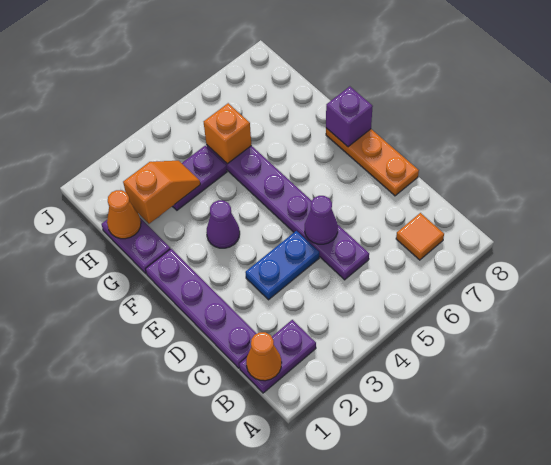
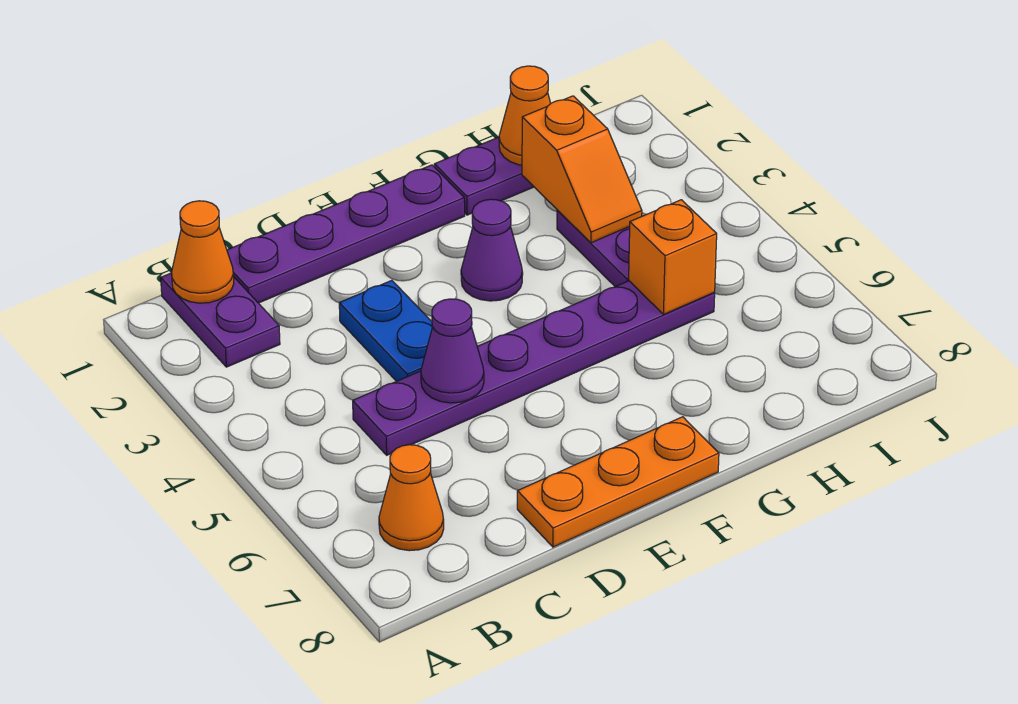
orange tile B7 level 1 -> orange cone B7 level 1
purple brick F8 level 2 -> none

